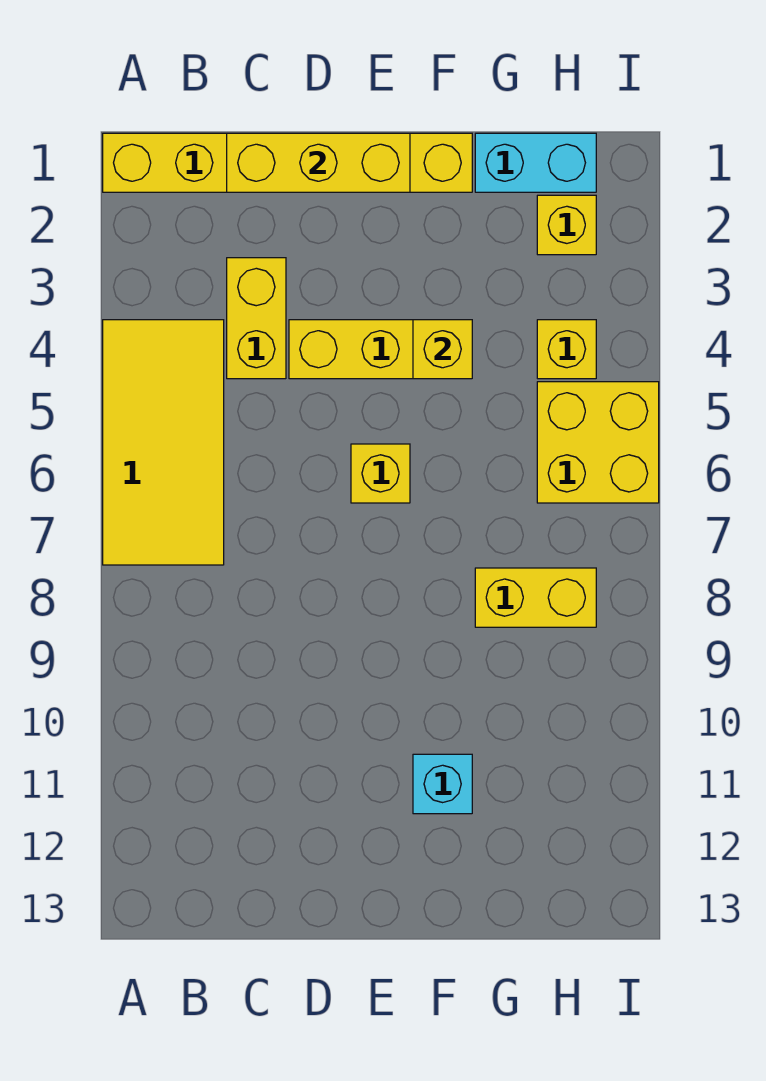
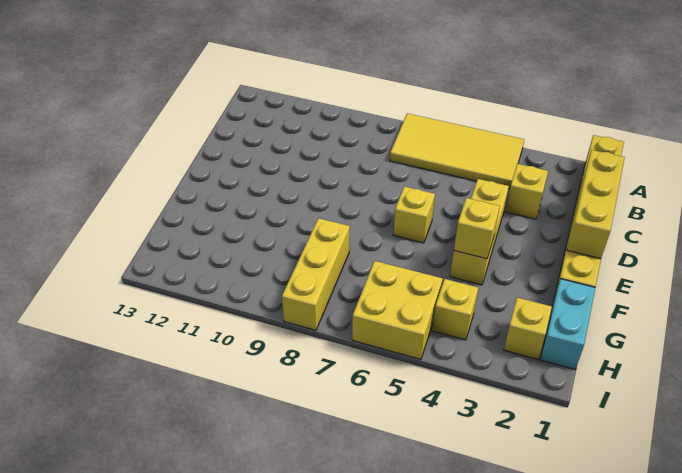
yellow brick C3:C4 level 1 -> yellow brick C3 level 1
cyan brick F11 level 1 -> none
yellow brick G8:H8 level 1 -> yellow brick G8:I8 level 1

